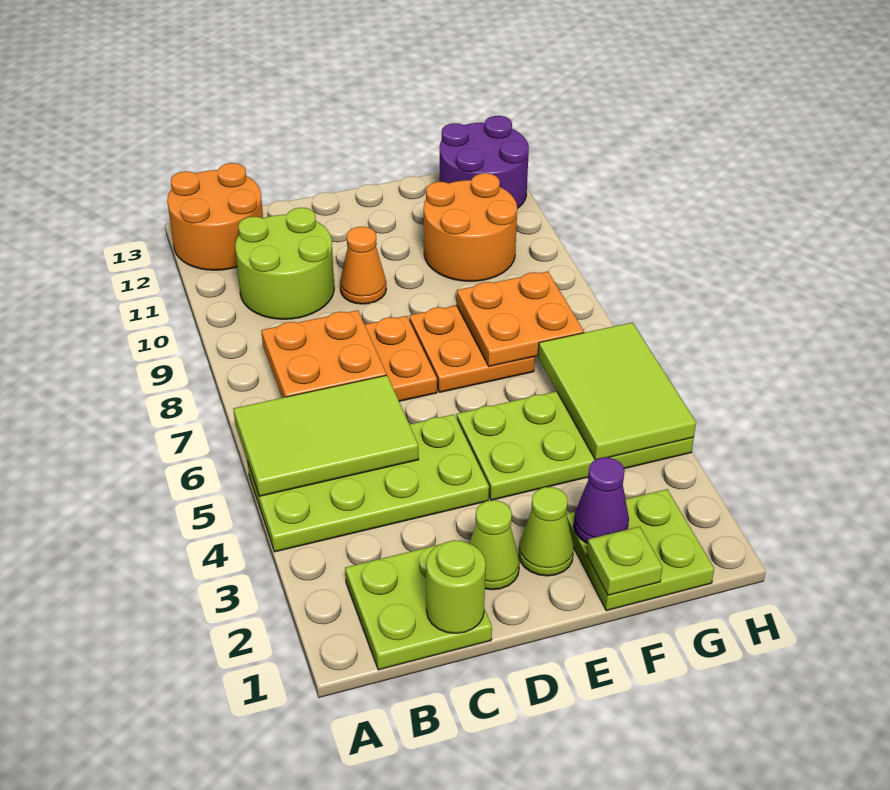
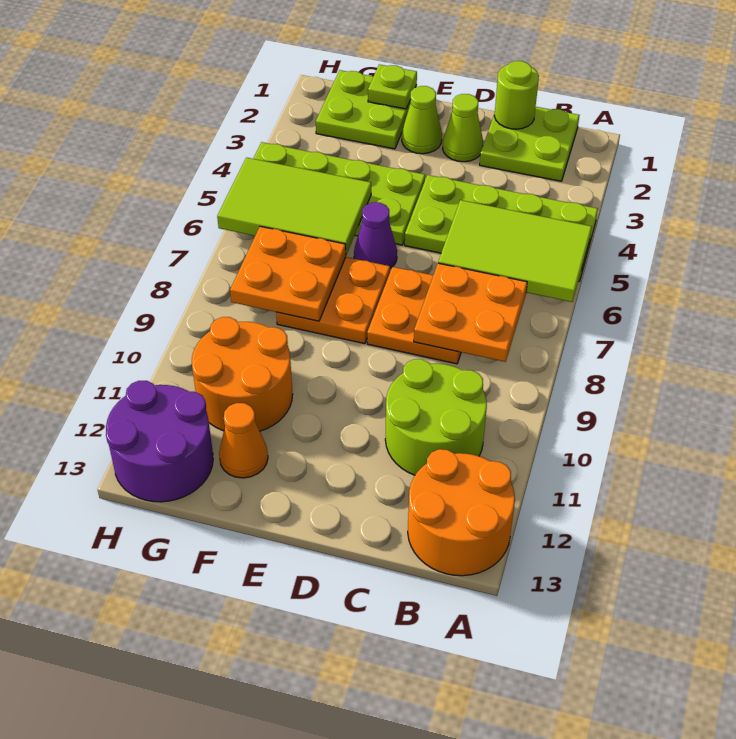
orange cone D10 level 1 -> orange cone F12 level 1
purple cone F2 level 2 -> purple cone E6 level 1
lime tile G4:H6 level 2 -> lime tile F5:H6 level 2

